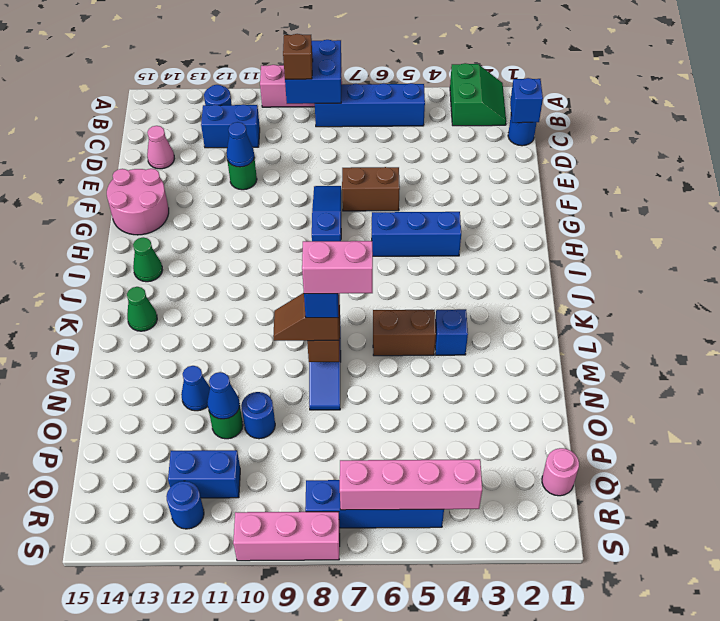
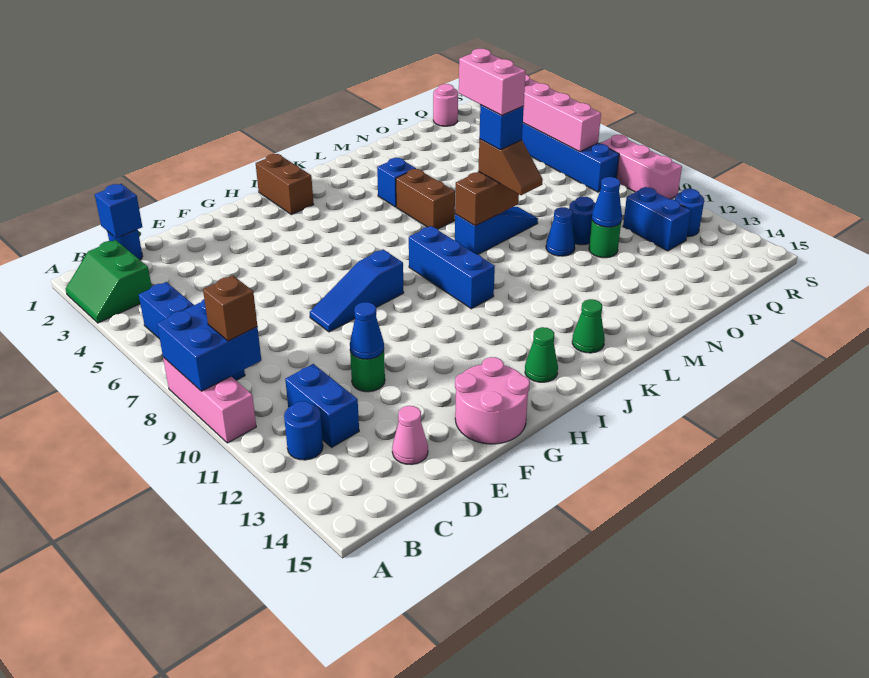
green slope A2:B3 level 1 top 3 -> green slope A2:B3 level 1 top B
brown brick F6:F7 level 1 -> brown brick I1:I2 level 1
blue brick H4:H6 level 1 -> blue brick J8:J10 level 1
blue cone N12 level 1 -> blue cone N10 level 1

